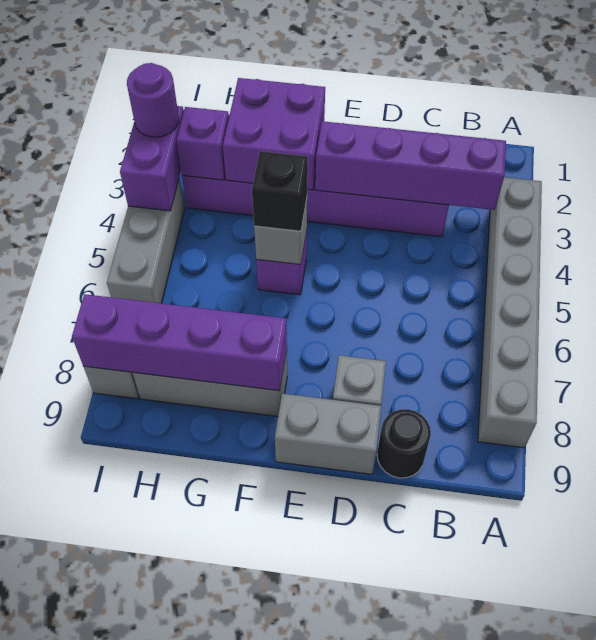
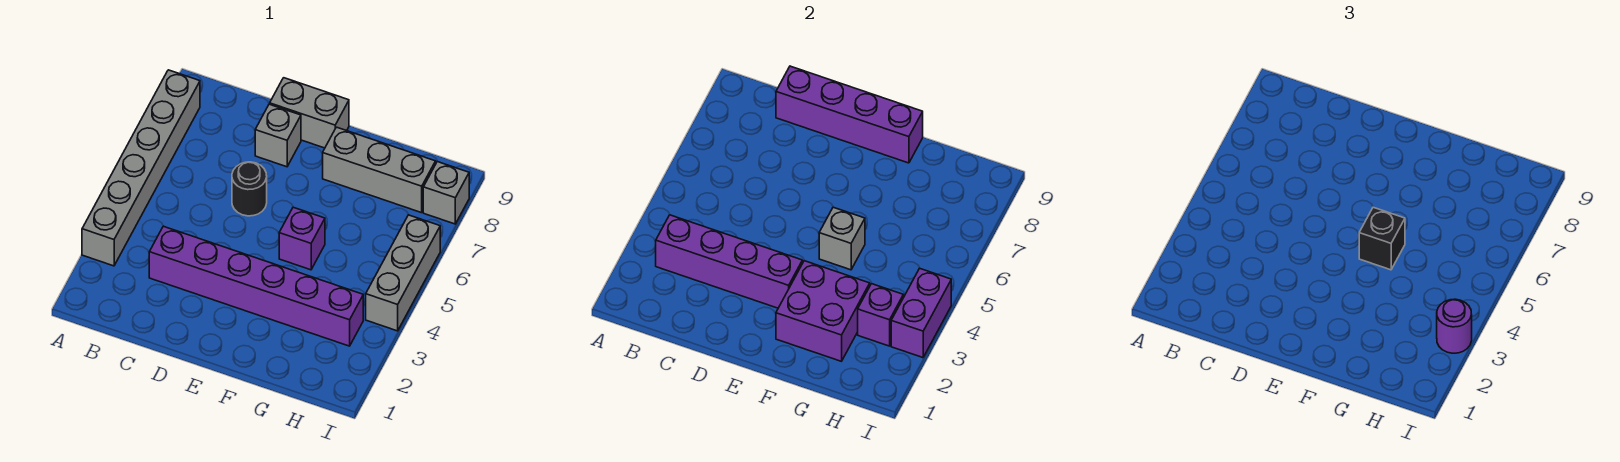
black round brick C9 level 1 -> black round brick D6 level 1
purple brick F8:I8 level 2 -> purple brick C9:F9 level 2

